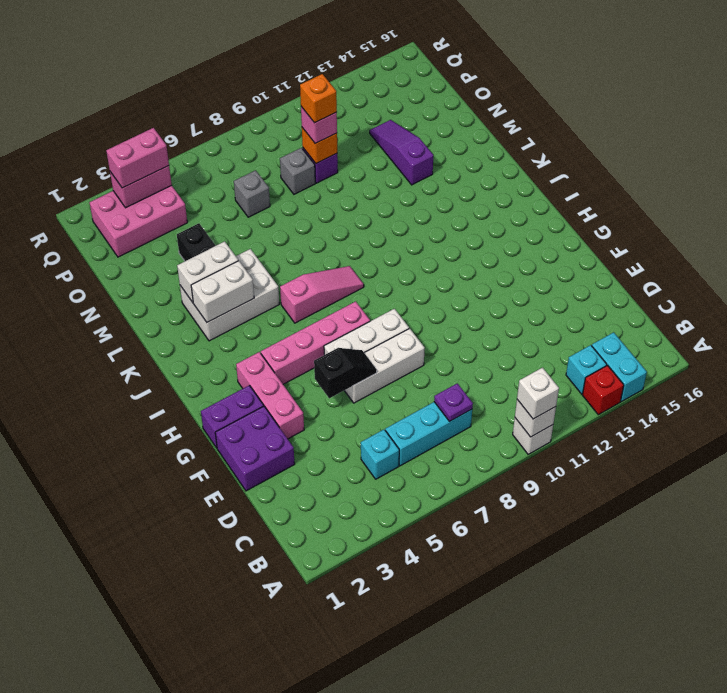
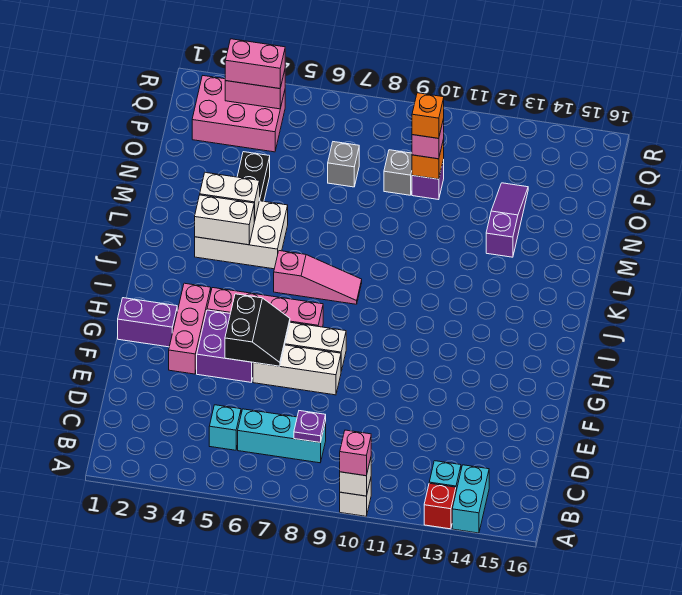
white brick A10 level 3 -> pink brick A10 level 3
purple brick E1:F2 level 1 -> purple brick F4:G5 level 1
black slope F5:F6 level 2 top 5 -> black slope F5:G6 level 2 top 5

